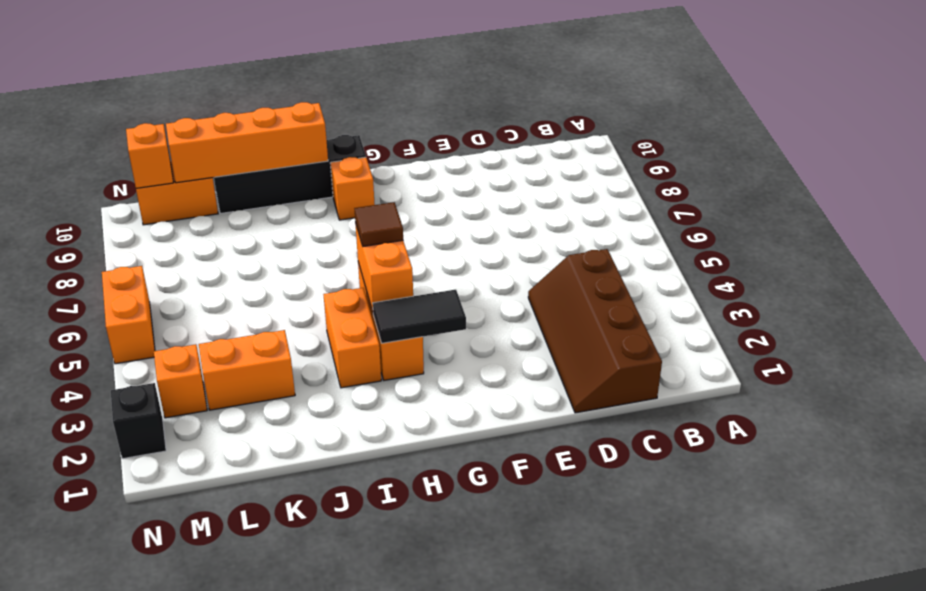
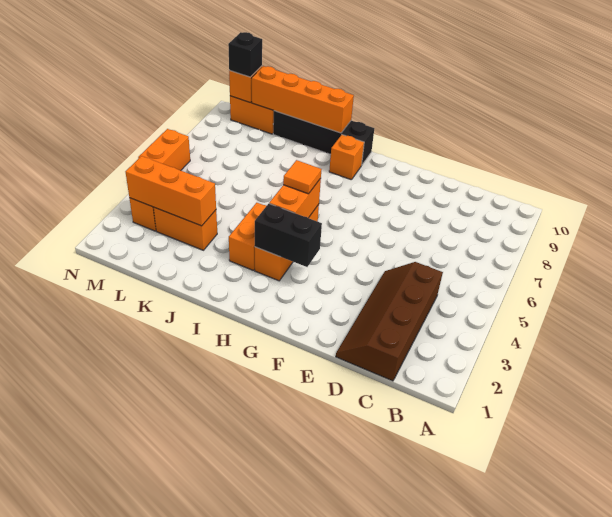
black tile G3:H3 level 2 -> black brick G3:H3 level 2
brown tile H5 level 3 -> orange tile H5 level 3
none -> orange brick K3:M3 level 2
black brick N2 level 1 -> black brick M10 level 3

